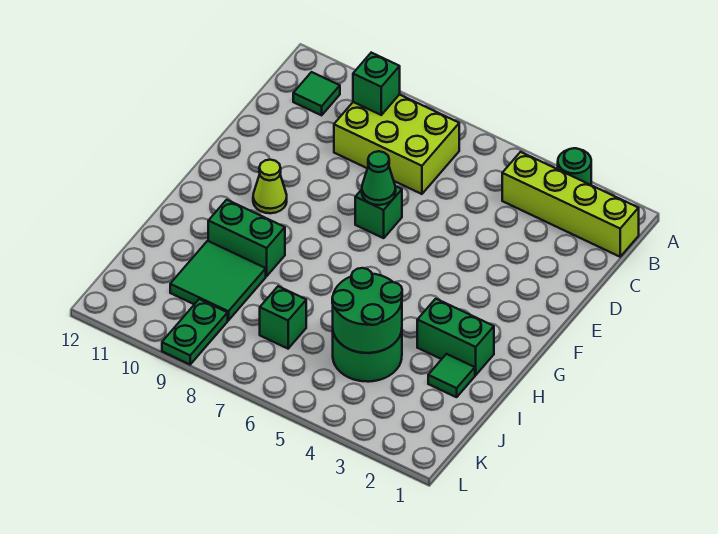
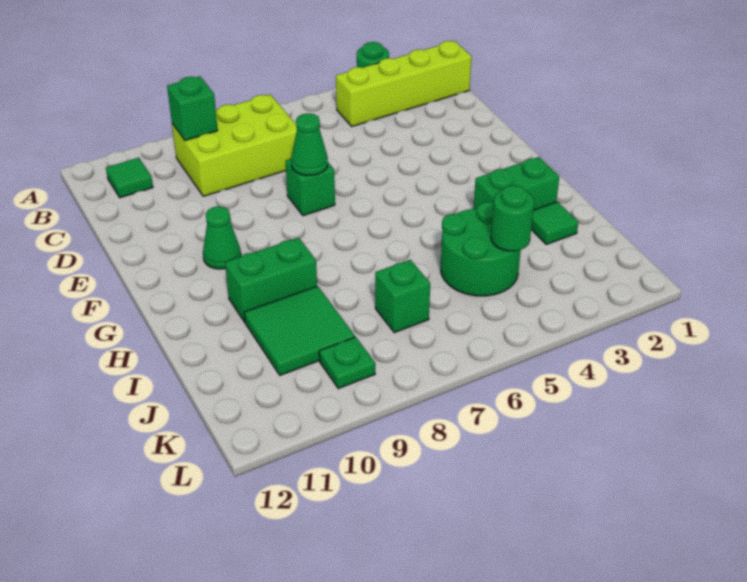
lime cone F10 level 1 -> green cone F10 level 1
green round brick I4:J5 level 2 -> green round brick J4 level 2
green plate K9:L9 level 1 -> green plate K9 level 1

